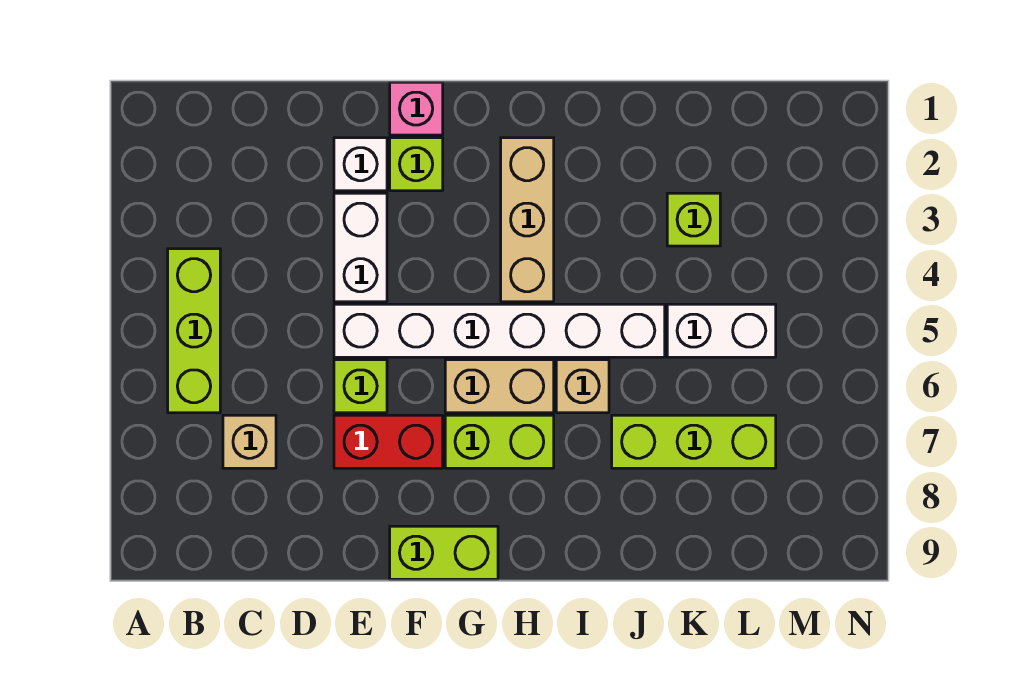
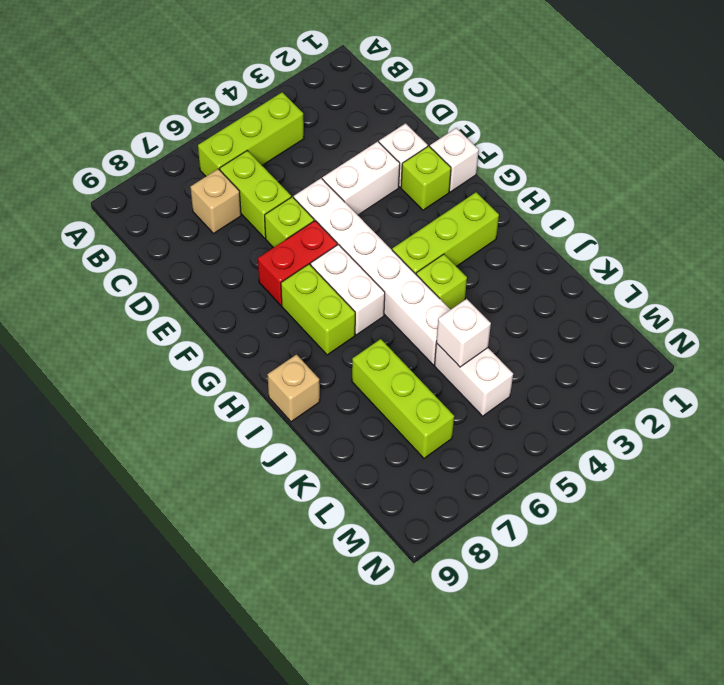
red brick E7:F7 level 1 -> red brick F6:F7 level 1
pink brick F1 level 1 -> white brick F1 level 1
lime brick F9:G9 level 1 -> lime brick C6:D6 level 1
tan brick G6:H6 level 1 -> white brick G6:H6 level 1
tan brick H2:H4 level 1 -> lime brick H2:H4 level 1
tan brick I6 level 1 -> tan brick I9 level 1
lime brick K3 level 1 -> lime brick I4 level 1
none -> white brick K5 level 2

